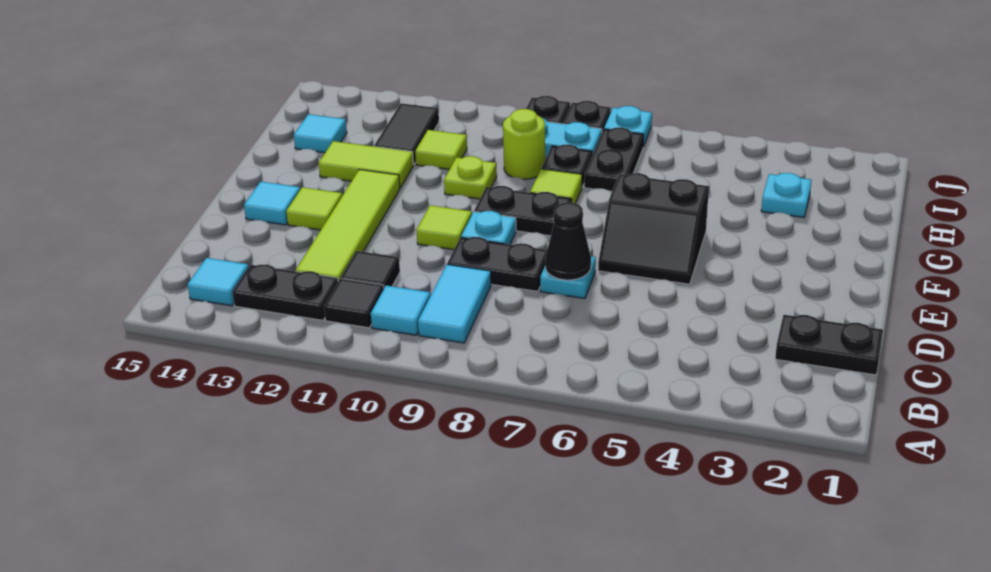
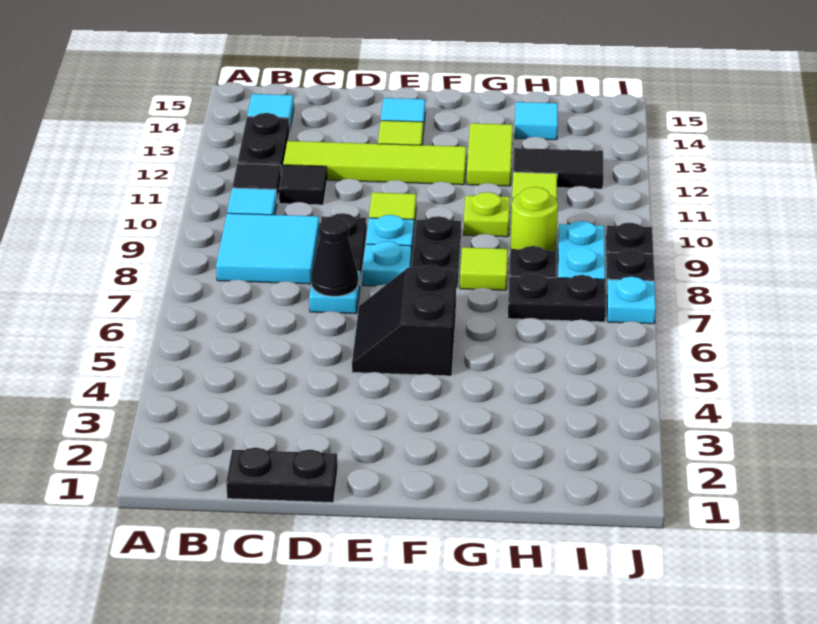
cyan tile B9:C9 level 1 -> cyan tile B8:C9 level 1
black plate C1:C2 level 1 -> black plate C1:D1 level 1
cyan plate H3 level 1 -> cyan plate E8 level 1

